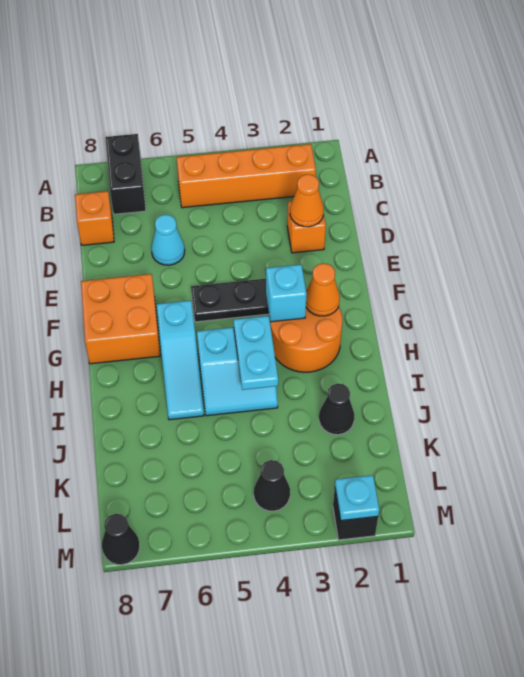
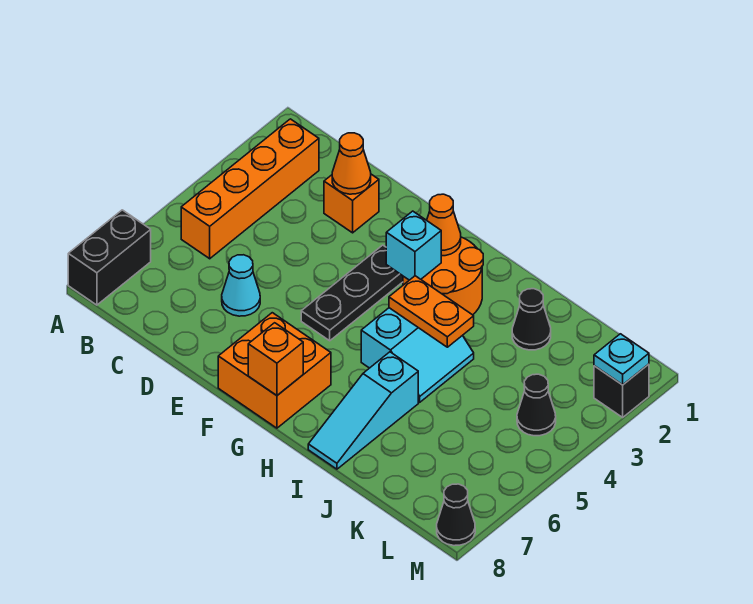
black brick A7:B7 level 1 -> black brick A7:A8 level 1
orange brick C8 level 1 -> orange brick G8 level 2
cyan slope G6:I6 level 1 top G -> cyan slope I6:I8 level 1 top 6
cyan plate H4:I4 level 2 -> orange plate H4:I4 level 2

